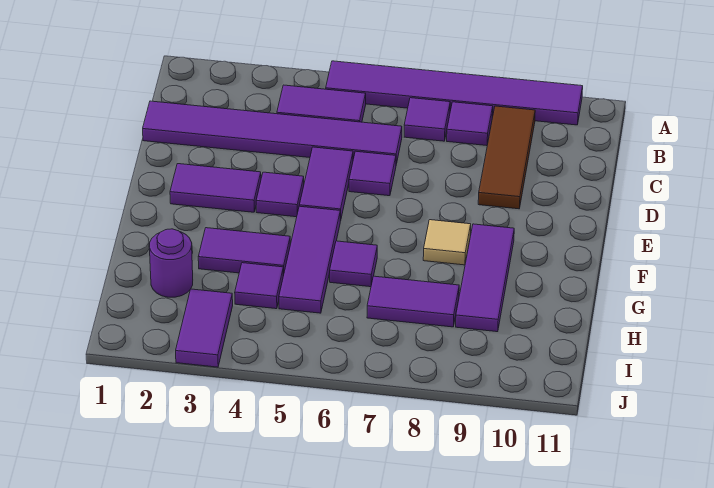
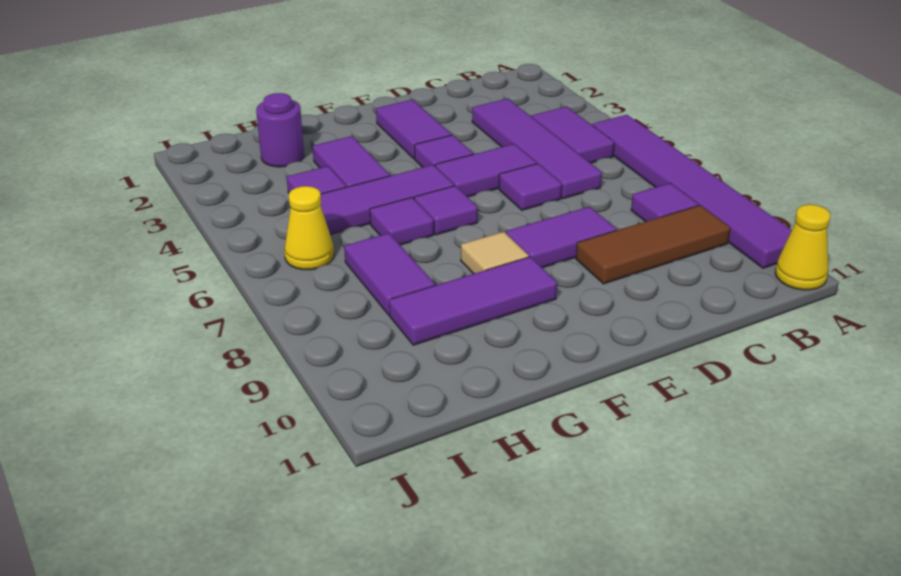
none -> yellow cone A11 level 1
purple tile B7 level 1 -> purple tile F6 level 1
purple tile C1:C6 level 1 -> purple tile C3:C6 level 1
purple tile I3:J3 level 1 -> purple tile D8:E8 level 1
none -> yellow cone I6 level 1

